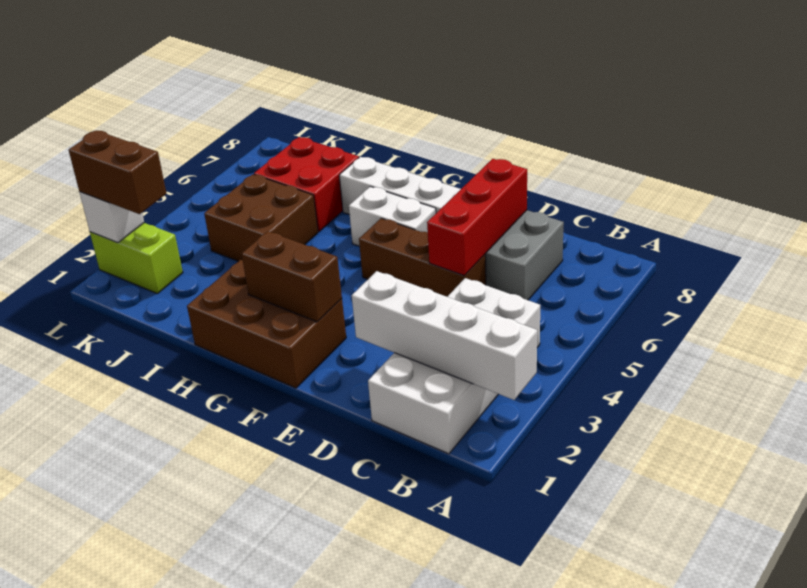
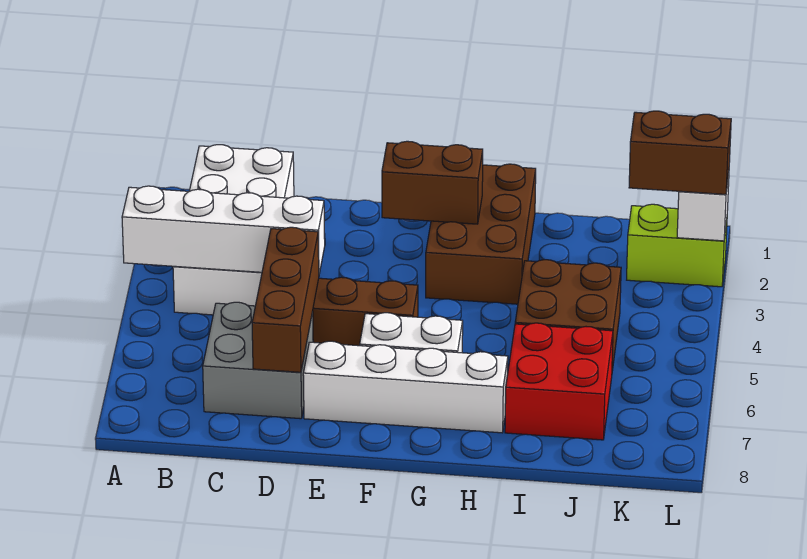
white brick A2:D2 level 2 -> white brick A4:D4 level 2
red brick D5:D7 level 2 -> brown brick D5:D7 level 2
brown brick F1:H2 level 1 -> brown brick G1:H3 level 1

